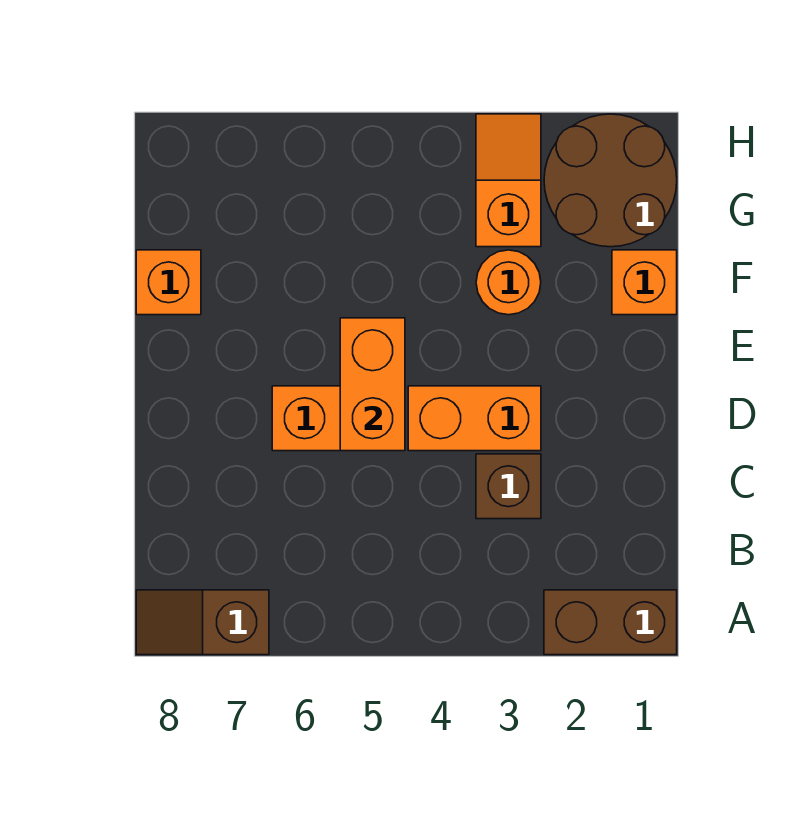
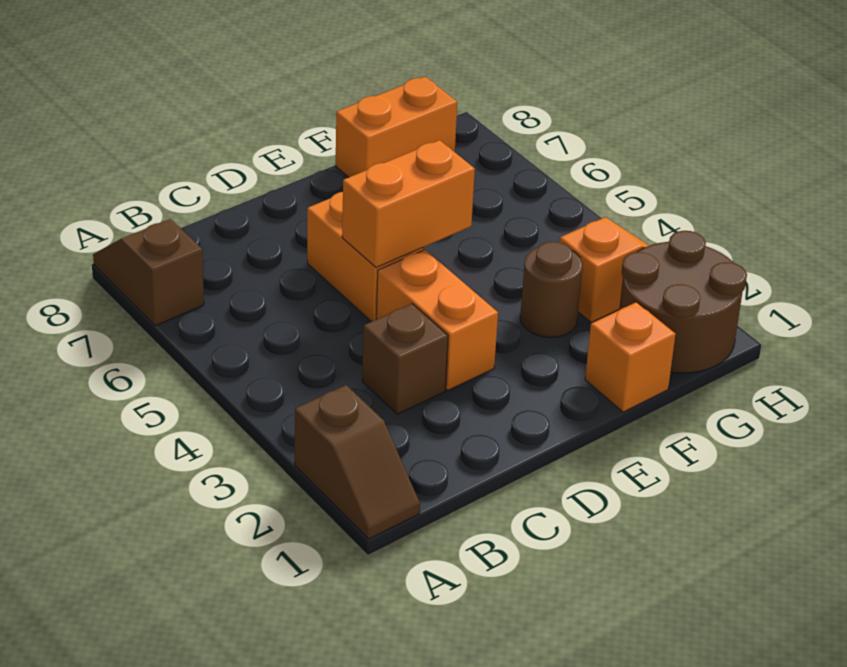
brown brick A1:A2 level 1 -> brown slope A1:A2 level 1 top 2
orange round brick F3 level 1 -> brown round brick F3 level 1
orange brick F8 level 1 -> orange brick F8:G8 level 1

